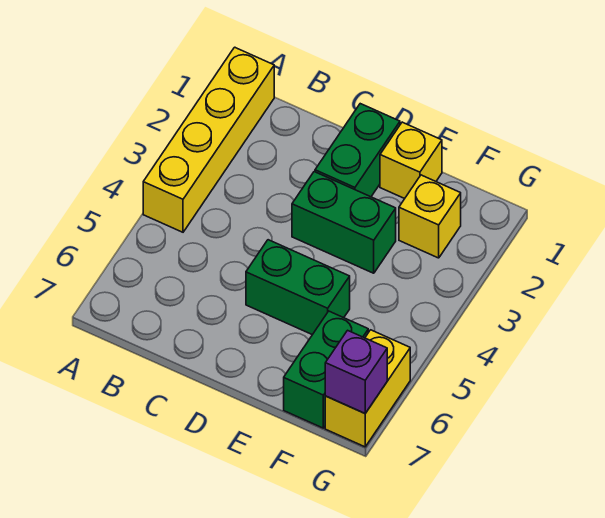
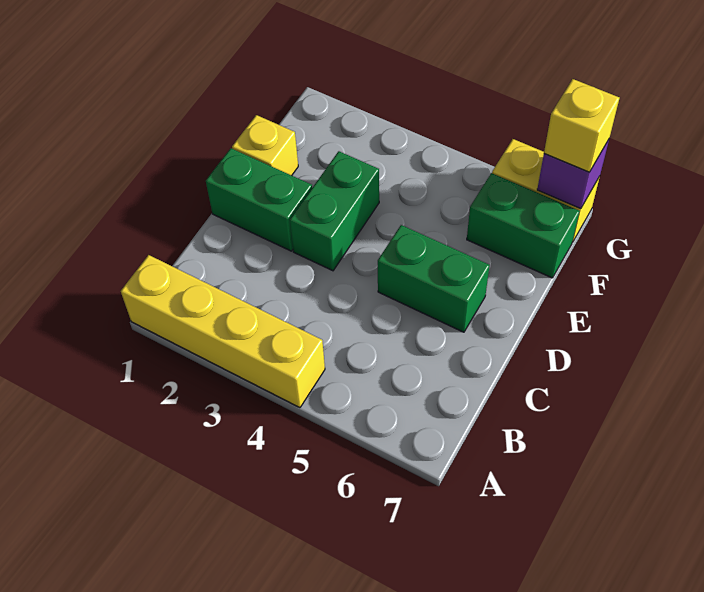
green brick D5:E5 level 1 -> green brick D5:D6 level 1
yellow brick F2 level 1 -> yellow brick G7 level 3

